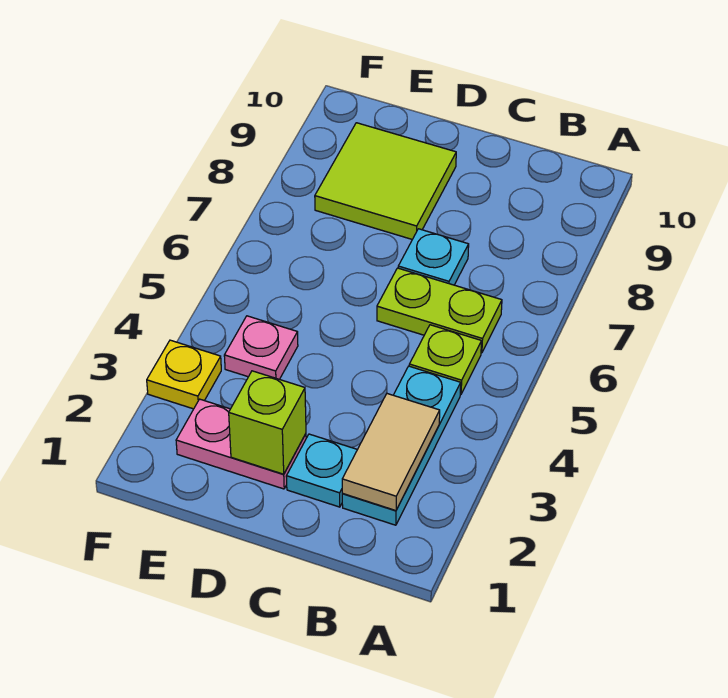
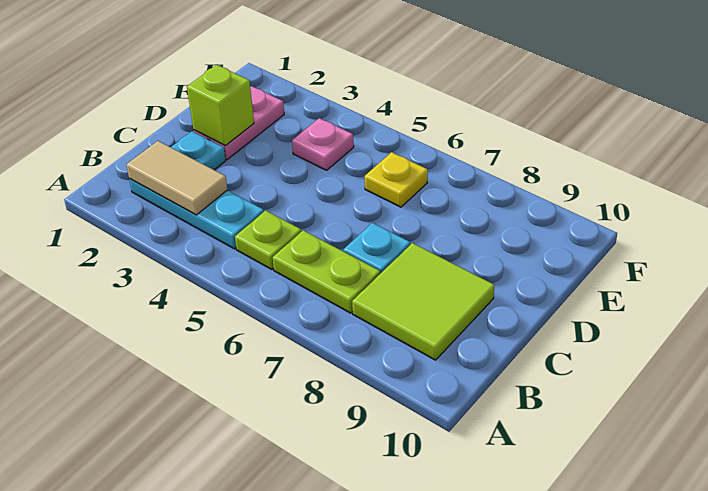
lime plate B6:C6 level 1 -> lime plate B6:B7 level 1
lime tile D8:E9 level 1 -> lime tile B8:C9 level 1
yellow plate F3 level 1 -> yellow plate E6 level 1

